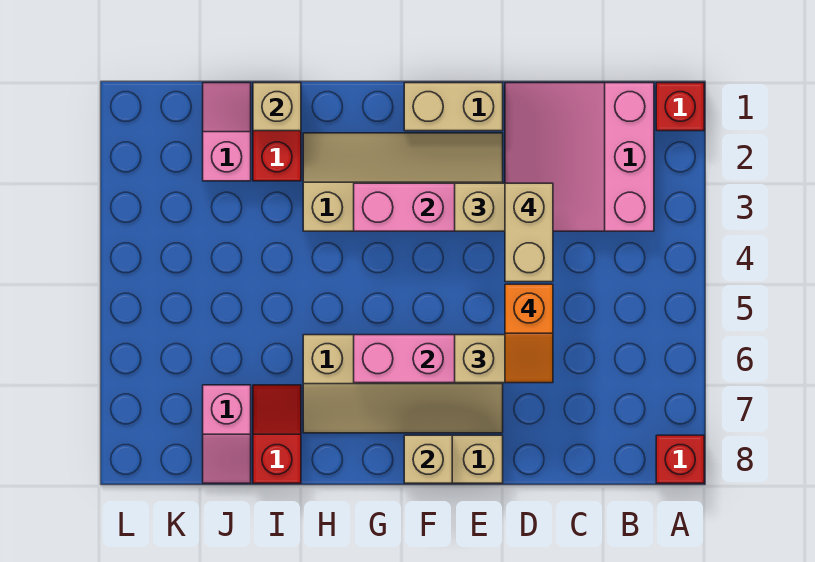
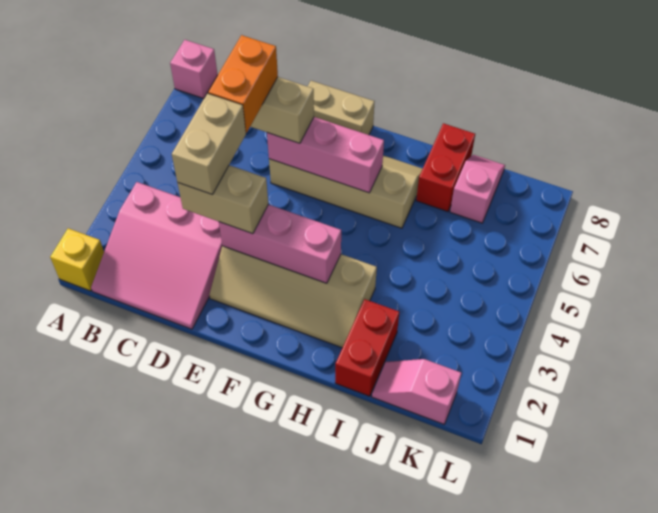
red brick A1 level 1 -> yellow brick A1 level 1
red brick A8 level 1 -> pink brick A8 level 1
pink slope B1:D3 level 1 top B -> pink slope B1:D3 level 1 top 3
orange slope D5:D6 level 4 top 5 -> orange brick D5:D6 level 4
tan brick E1:F1 level 1 -> none
tan brick F8 level 2 -> none
tan brick I1 level 2 -> none
red slope I7:I8 level 1 top 8 -> red brick I7:I8 level 1
pink slope J1:J2 level 1 top 2 -> pink slope J1:K1 level 1 top K

